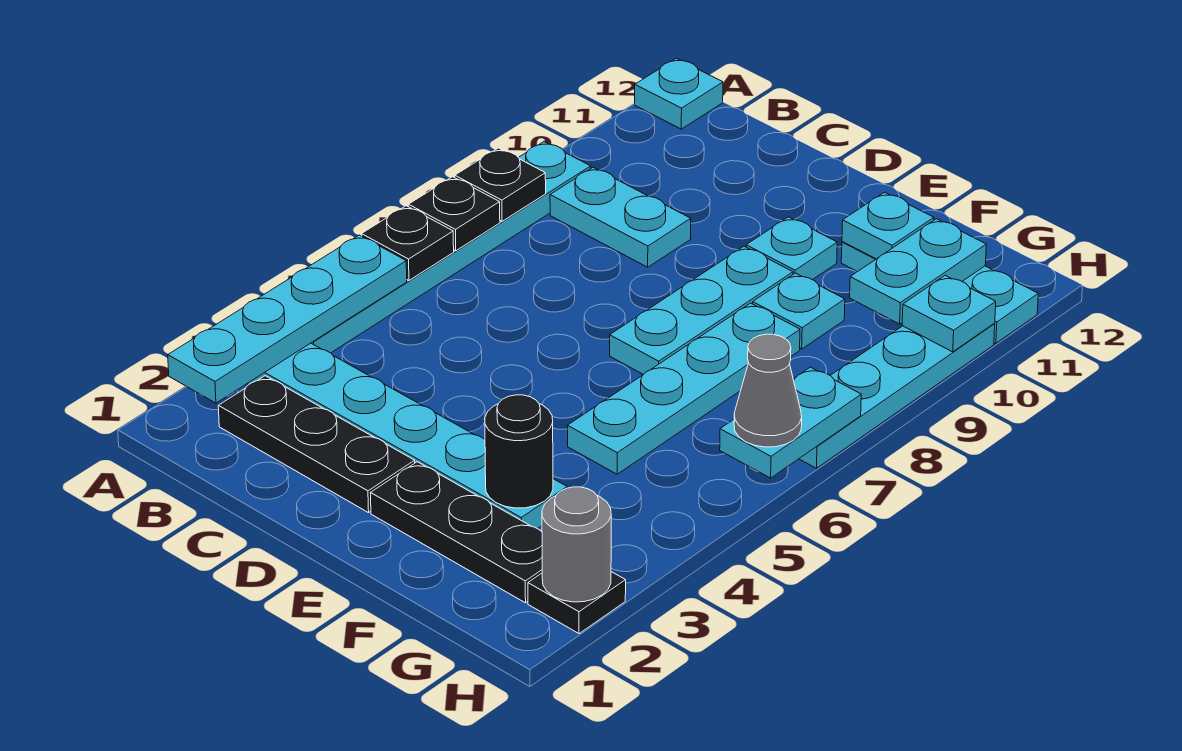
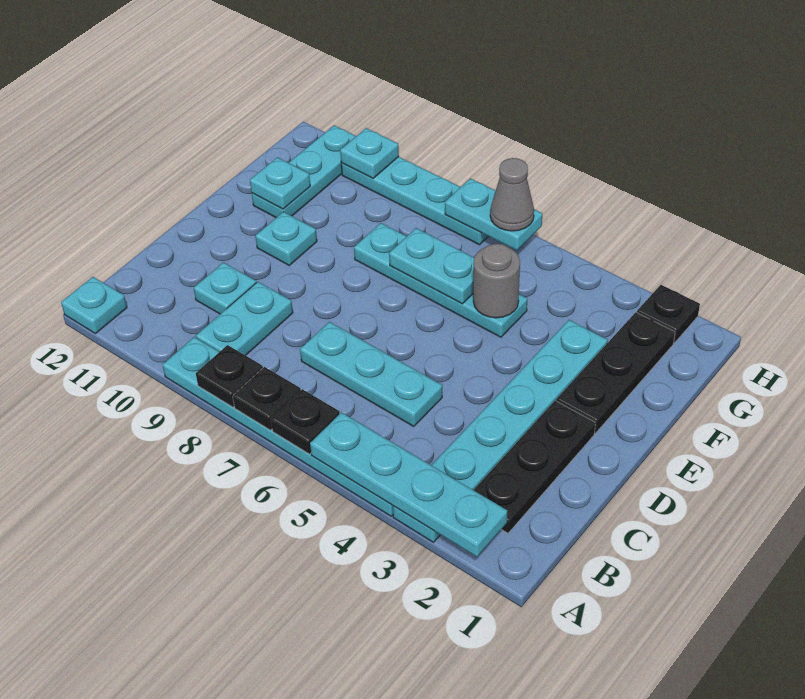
cyan plate E7:E9 level 1 -> cyan plate C5:C7 level 1
black round brick F3 level 2 -> none
cyan plate F9 level 1 -> cyan plate C10 level 1
cyan plate G10:G11 level 2 -> cyan plate F6:F7 level 2
grey round brick H2 level 2 -> grey round brick F5 level 2

